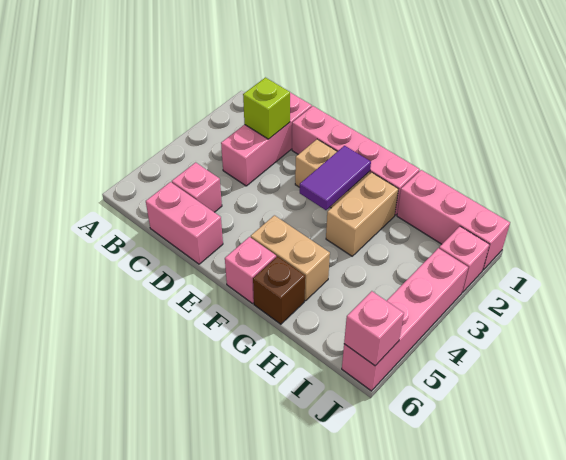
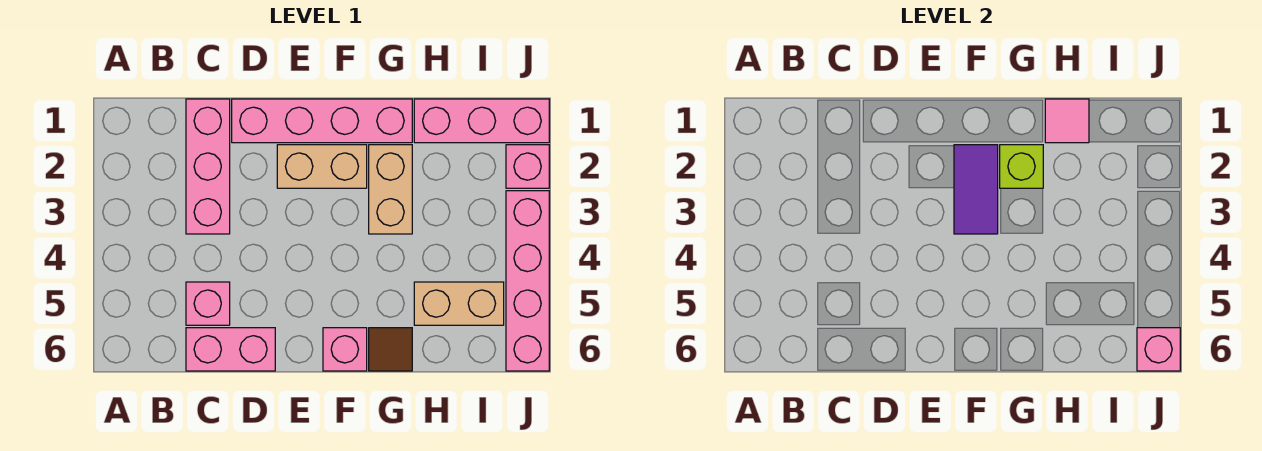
lime brick C2 level 2 -> lime brick G2 level 2
tan brick F5:G5 level 1 -> tan brick H5:I5 level 1
brown brick G6 level 1 -> brown tile G6 level 1
none -> pink tile H1 level 2

